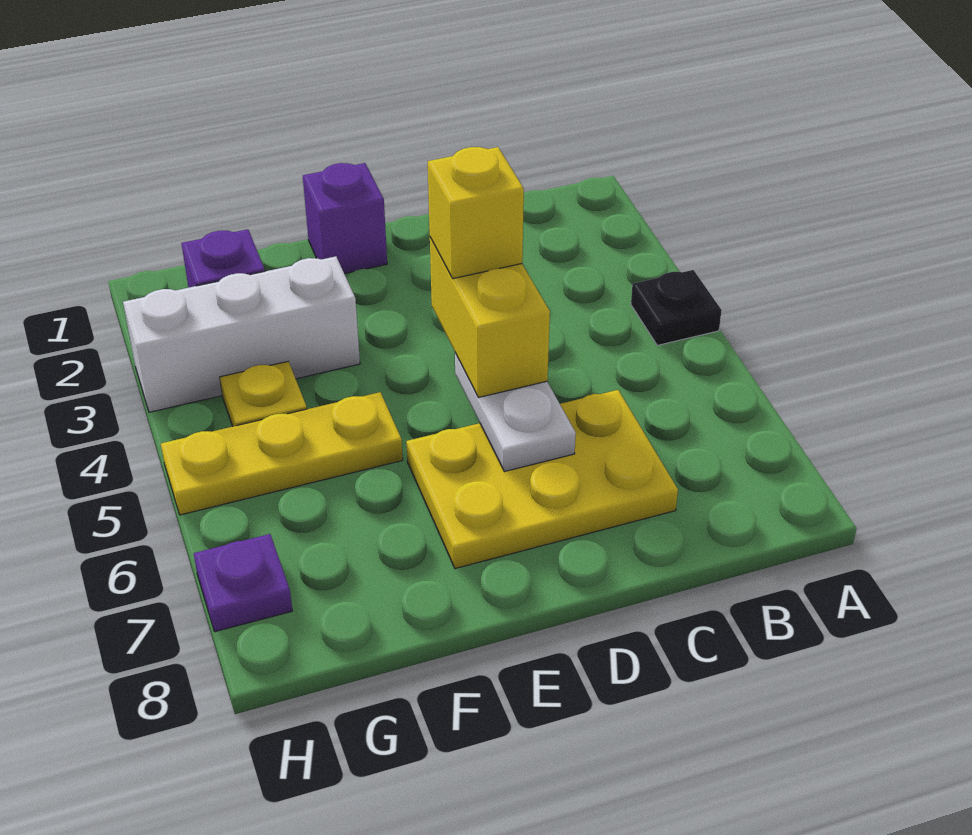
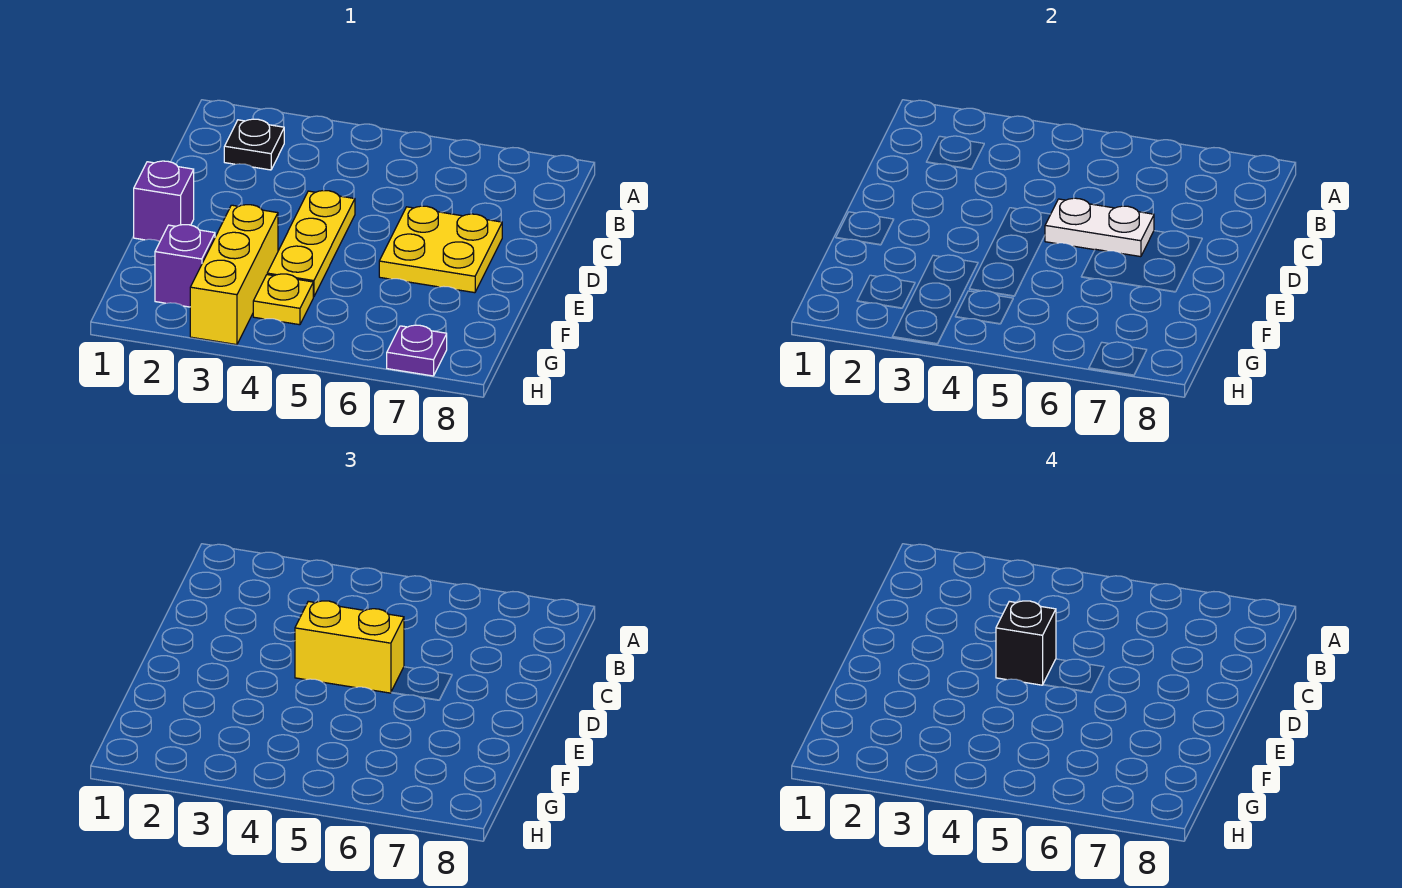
black plate A4 level 1 -> black plate B2 level 1
yellow plate C6:E7 level 1 -> yellow plate D6:E7 level 1
yellow brick D4 level 4 -> black brick D4 level 4
white brick F3:H3 level 1 -> yellow brick F3:H3 level 1
yellow plate F5:H5 level 1 -> yellow plate D4:F4 level 1

